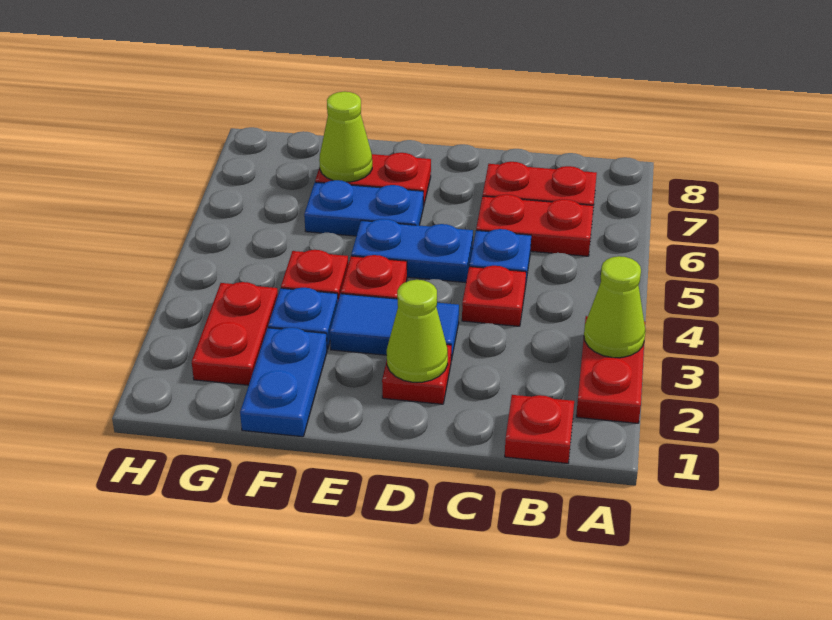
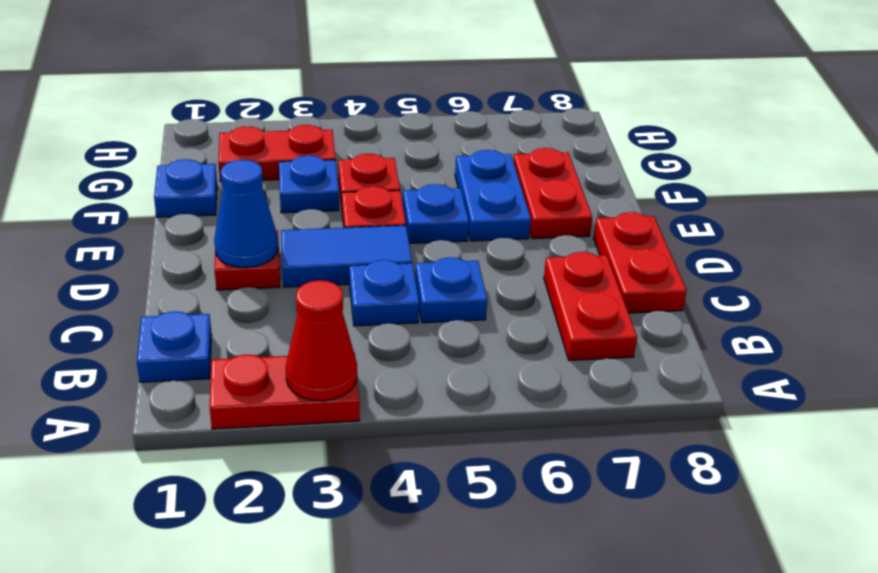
lime cone A3 level 2 -> red cone A3 level 2
red plate B1 level 1 -> blue plate B1 level 1
red plate B6:C6 level 1 -> red plate C8:D8 level 1
red plate C4 level 1 -> blue plate C4 level 1
lime cone D2 level 2 -> blue cone D2 level 2
blue tile D3:E3 level 1 -> blue tile D3:D4 level 1
blue plate D5:E5 level 1 -> blue plate E5 level 1
blue plate F1:F2 level 1 -> blue plate F1 level 1
lime cone F7 level 2 -> none

